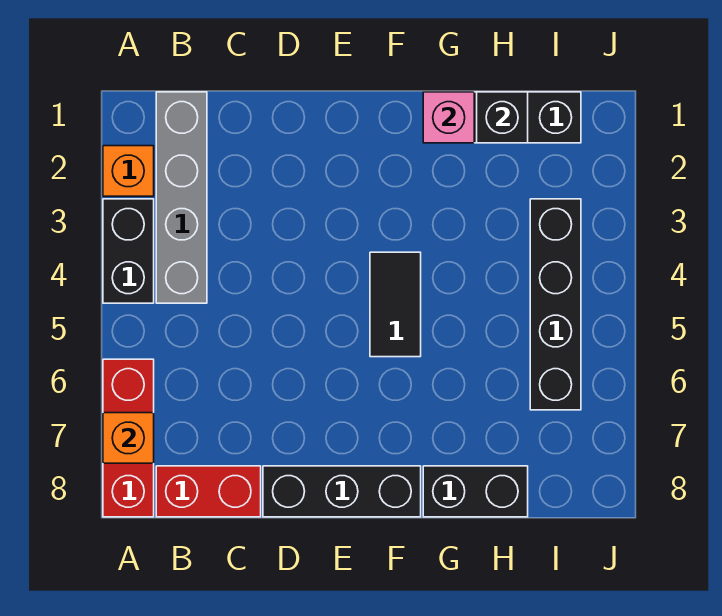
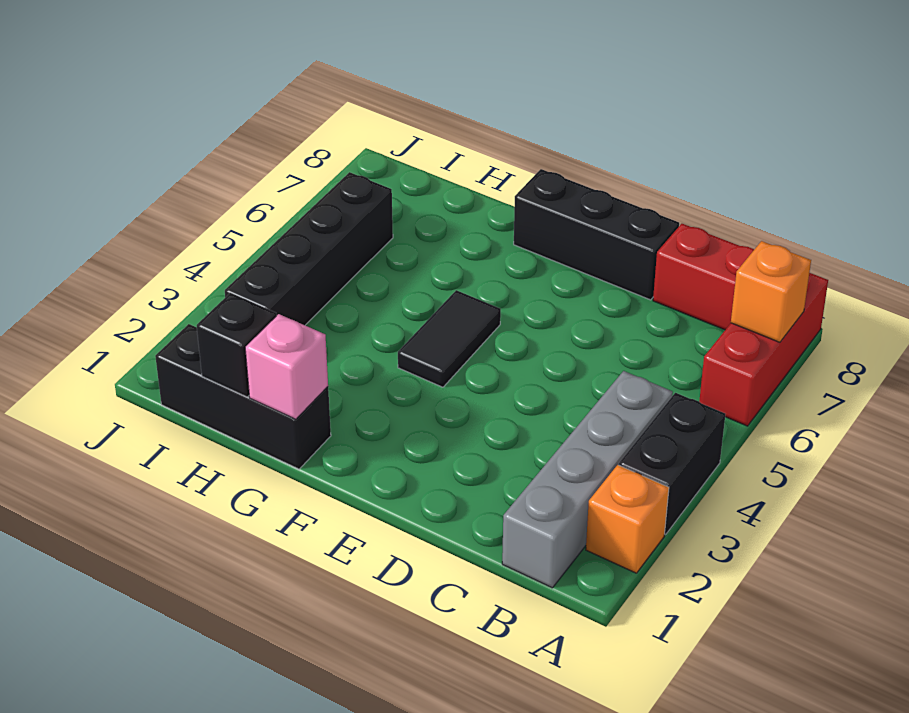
black brick G8:H8 level 1 -> none

